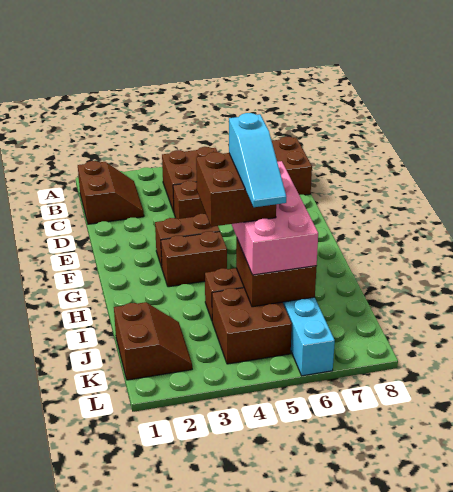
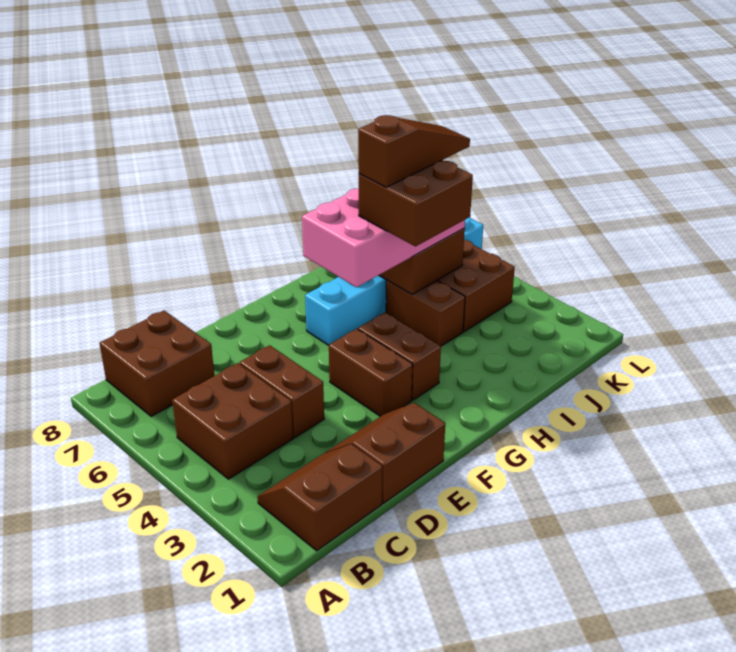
cyan slope H5:J5 level 5 top H -> brown slope H5:J5 level 5 top H
brown slope J1:K2 level 1 top 1 -> brown slope D1:E2 level 1 top 1

